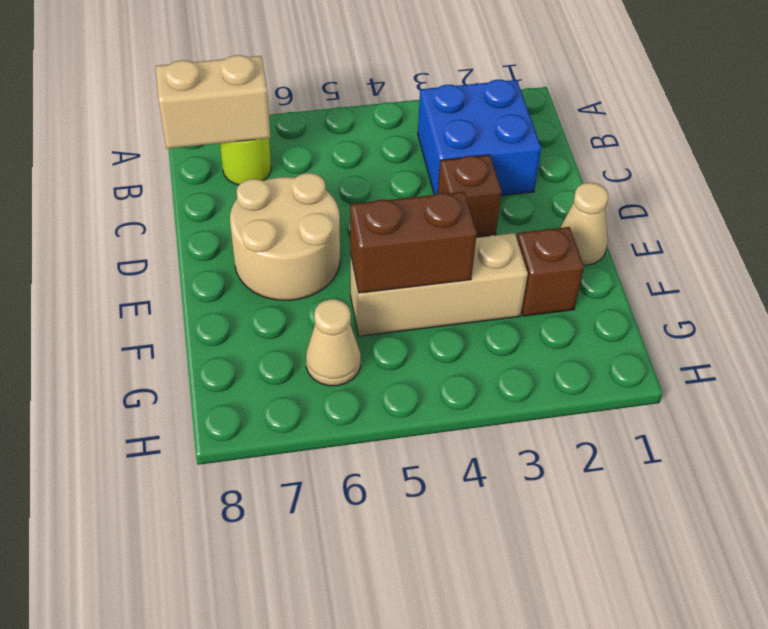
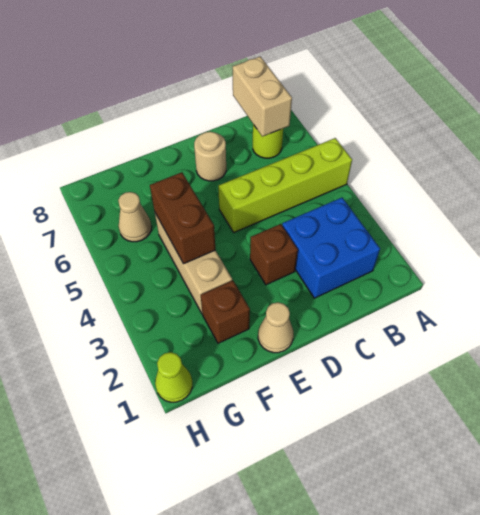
none -> lime brick A5:D5 level 1
tan round brick D6:E7 level 1 -> tan round brick D7 level 1
none -> lime cone H1 level 1

